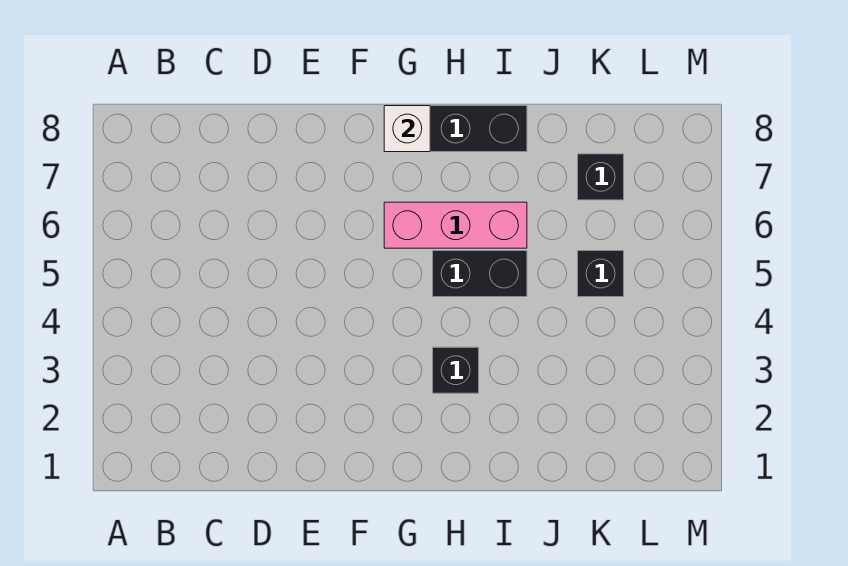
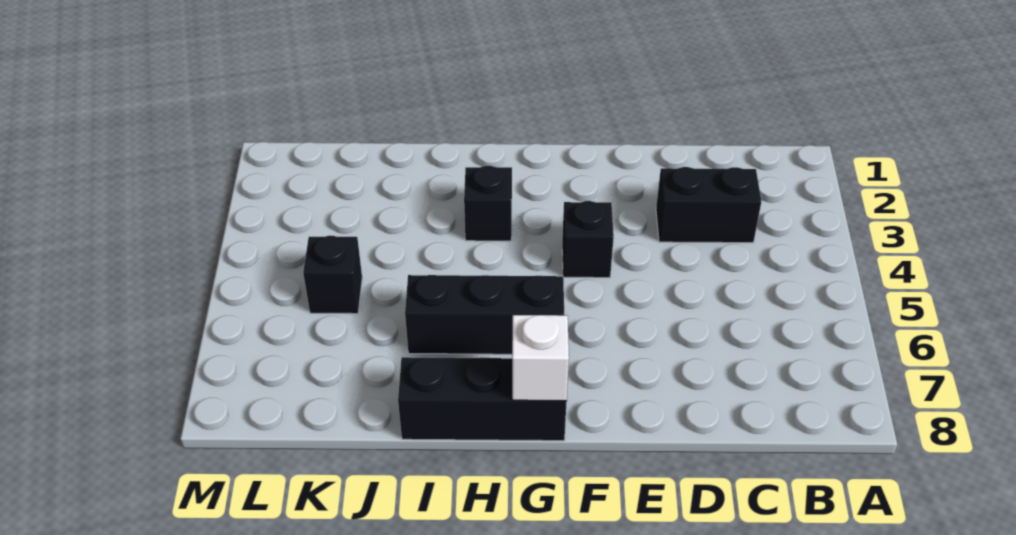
pink brick G6:I6 level 1 -> black brick G6:I6 level 1
black brick H5:I5 level 1 -> black brick C3:D3 level 1
black brick K7 level 1 -> black brick F4 level 1

